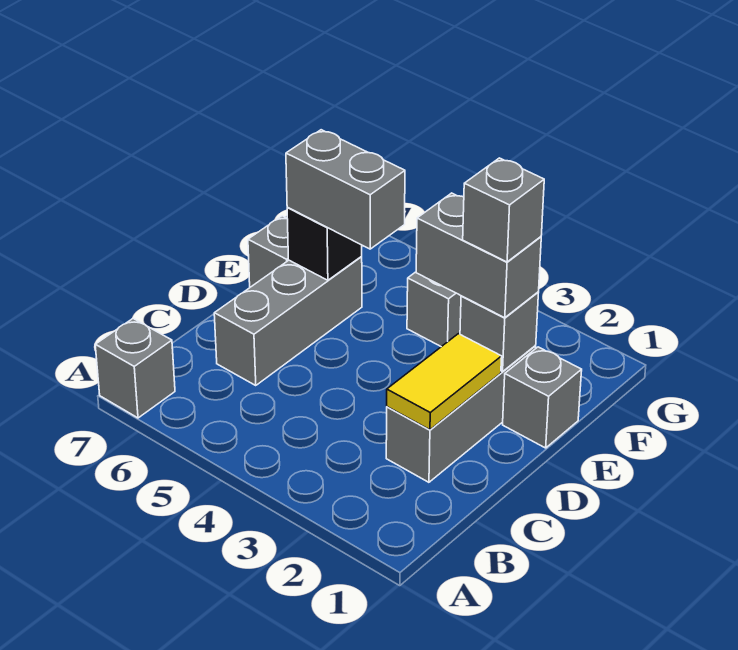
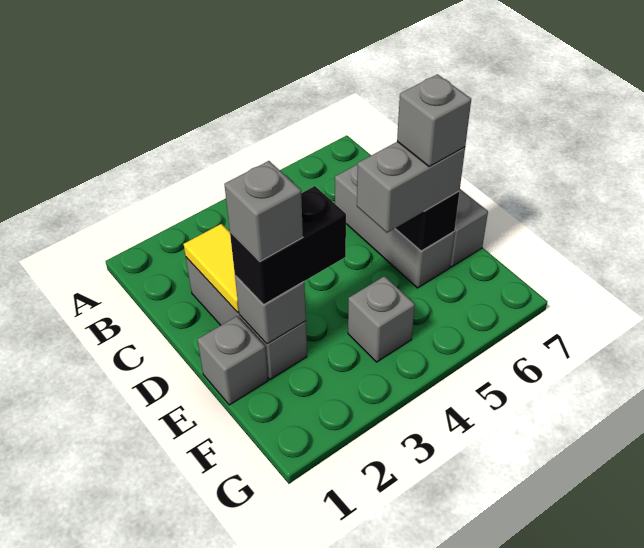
grey brick A7 level 1 -> grey brick E6 level 4
grey brick E2:E3 level 3 -> black brick E2:E3 level 3

